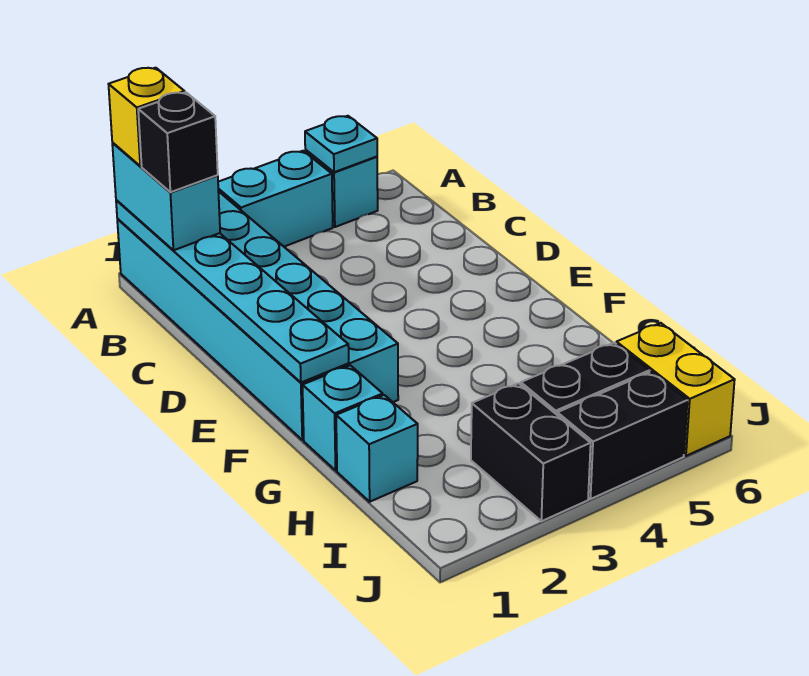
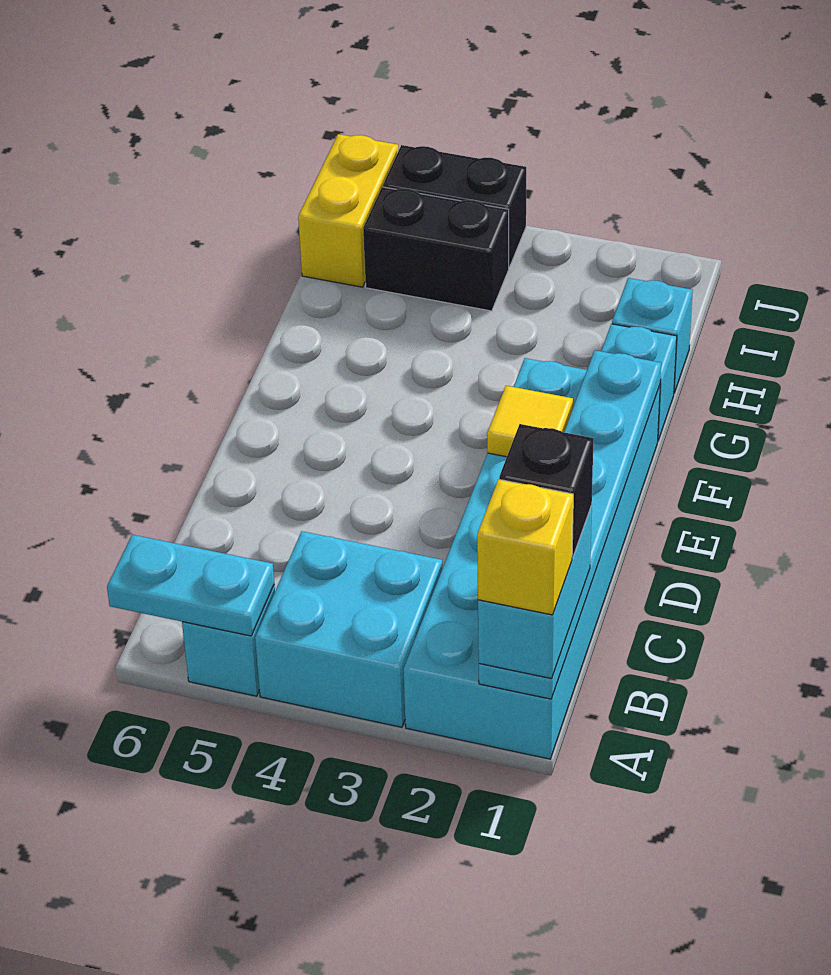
cyan brick A3:A4 level 1 -> cyan brick A3:B4 level 1
cyan plate A5 level 2 -> cyan plate A5:A6 level 2
none -> yellow tile E2 level 2
black brick I3:J3 level 1 -> none

